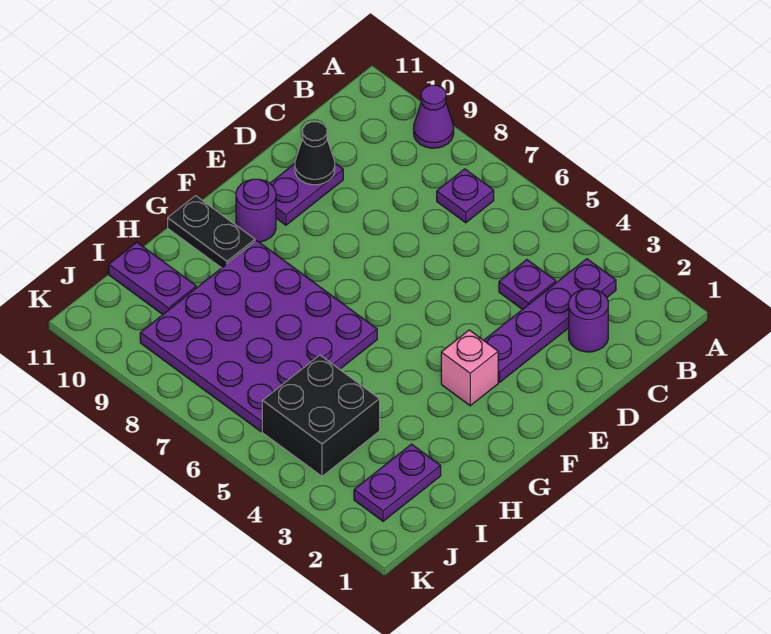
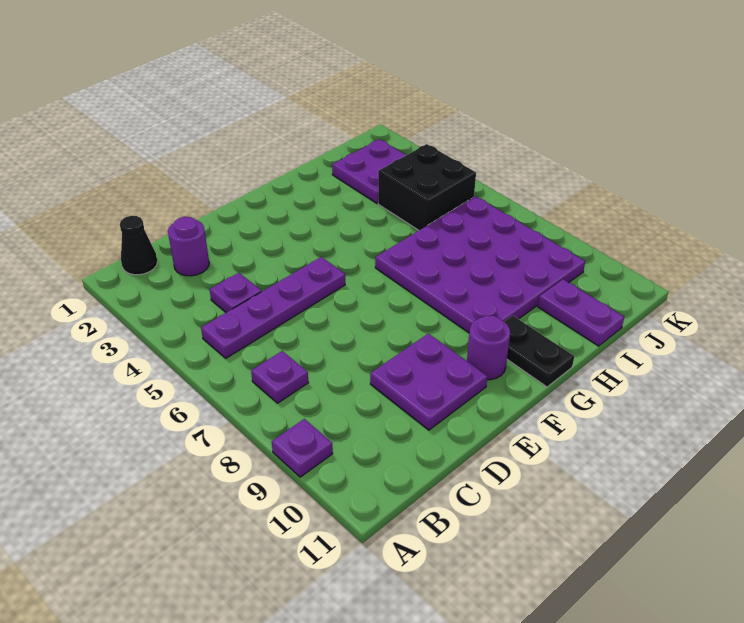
purple cone A9 level 1 -> purple plate A9 level 1
purple plate B3:E3 level 1 -> purple plate B5:E5 level 1
purple plate D10:E10 level 1 -> purple plate D9:E10 level 1
black cone D10 level 2 -> black cone B1 level 1
pink brick F3 level 1 -> none
purple plate I2:J2 level 1 -> purple plate I2:J3 level 1

